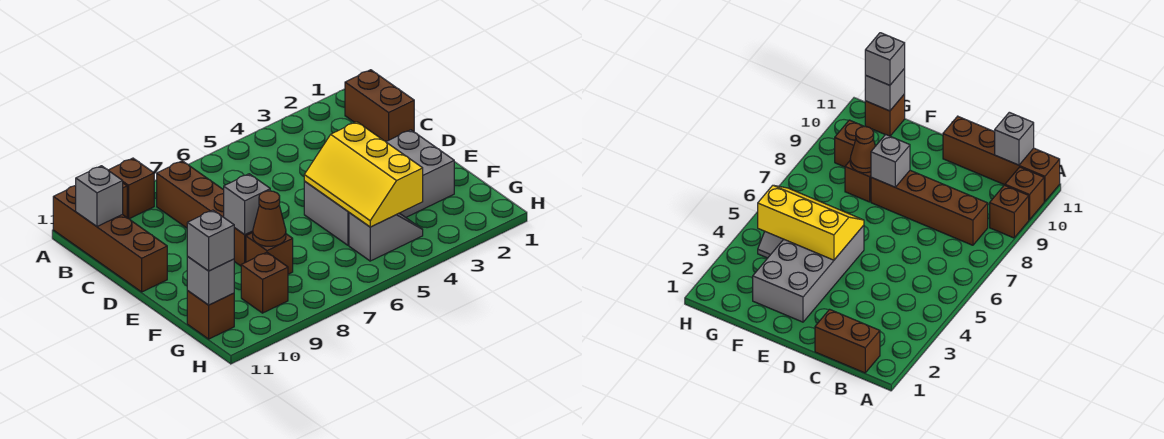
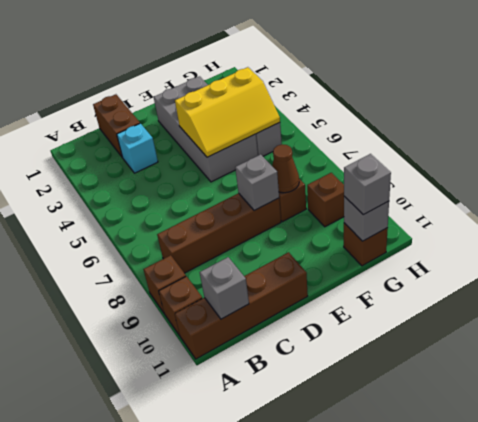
brown brick B1:C1 level 1 -> brown brick C1:C2 level 1
none -> cyan brick C3 level 1

